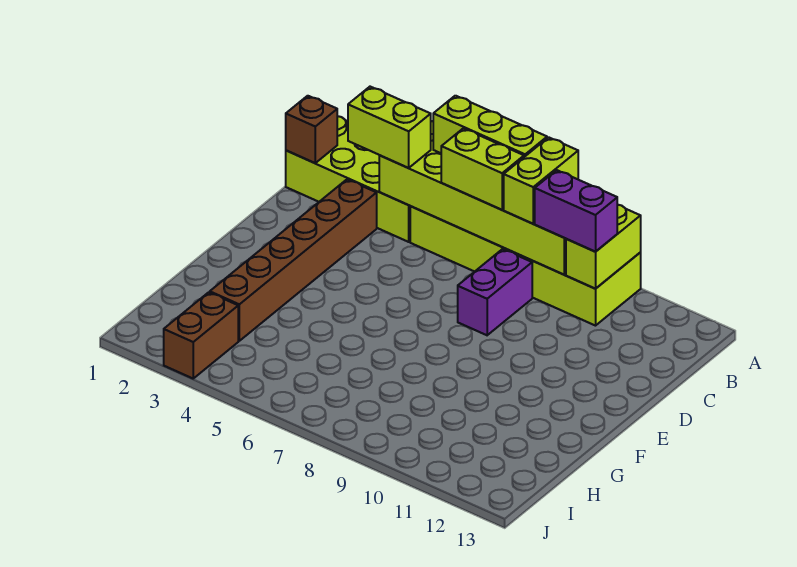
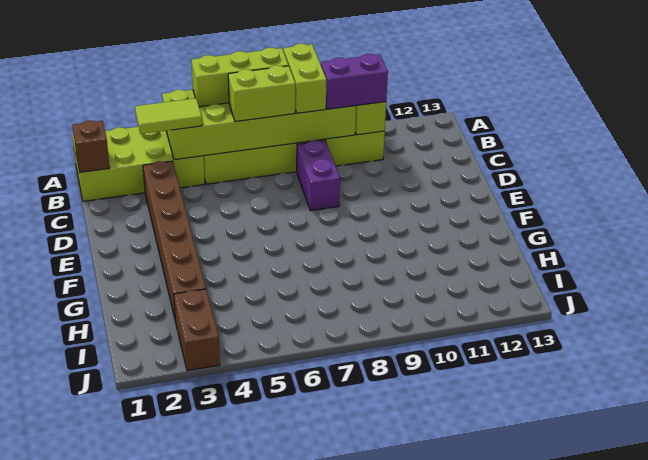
lime brick B3:B4 level 3 -> lime tile B3:B4 level 3

